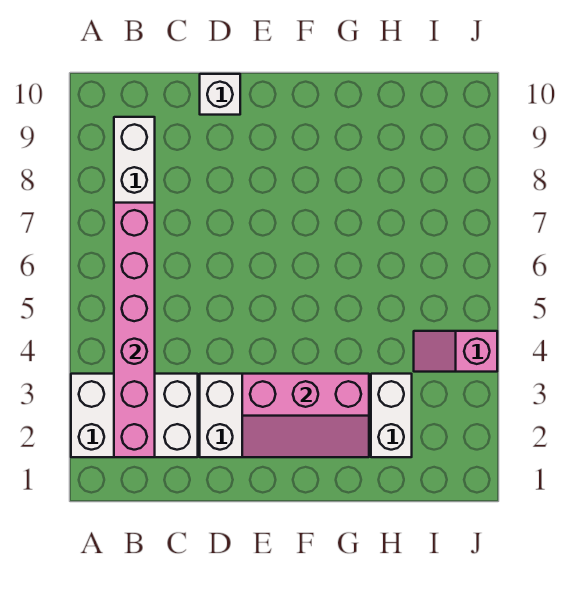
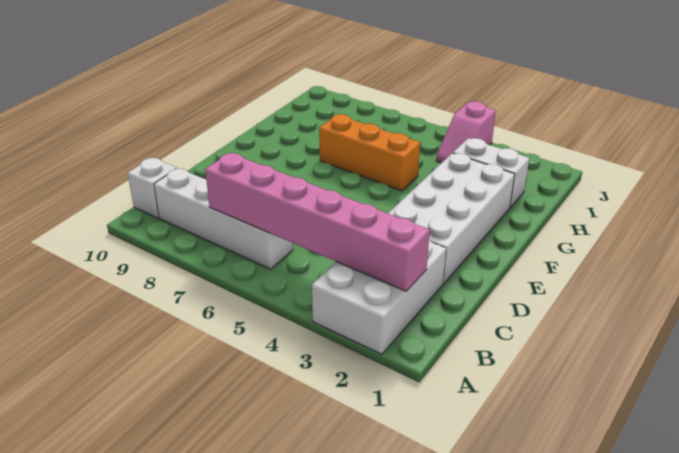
white brick D10 level 1 -> white brick B10 level 1
pink slope E2:G3 level 2 top 3 -> none
none -> orange brick G5:G7 level 1

